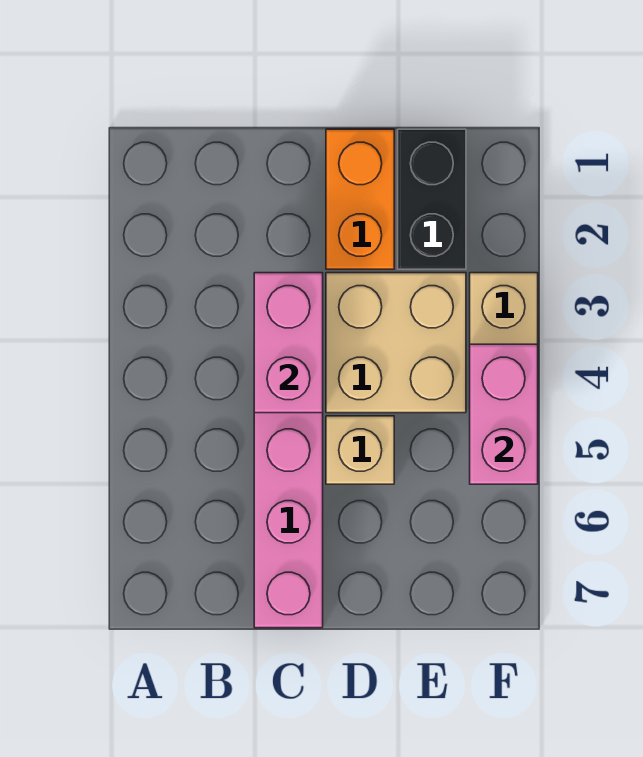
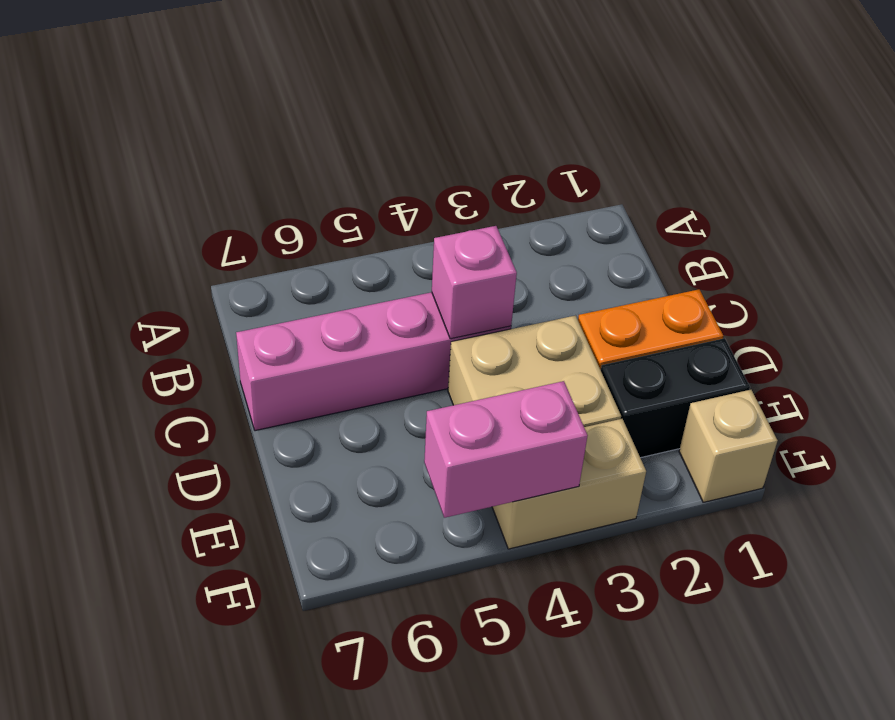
pink brick C3:C4 level 2 -> pink brick C4 level 2
tan brick D5 level 1 -> tan brick F1 level 1

